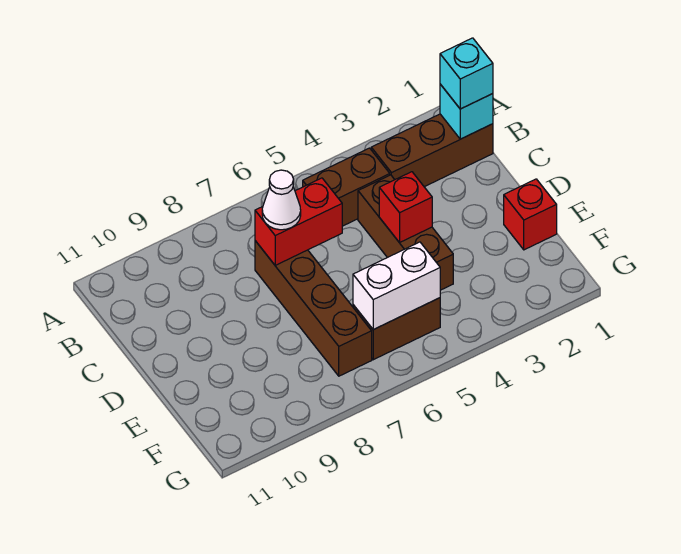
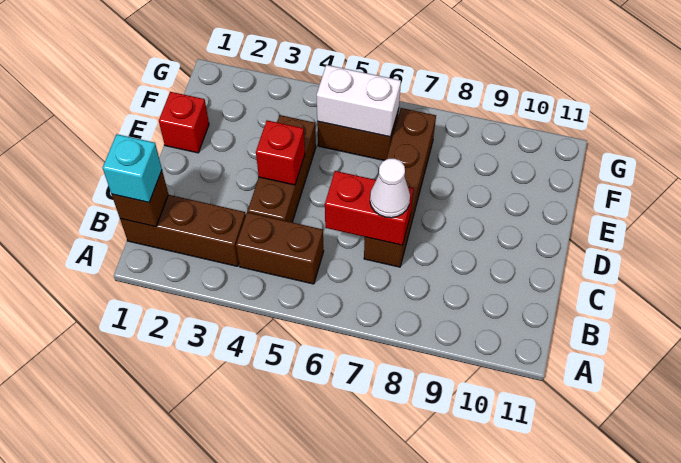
cyan brick B1 level 2 -> brown brick B1 level 2

